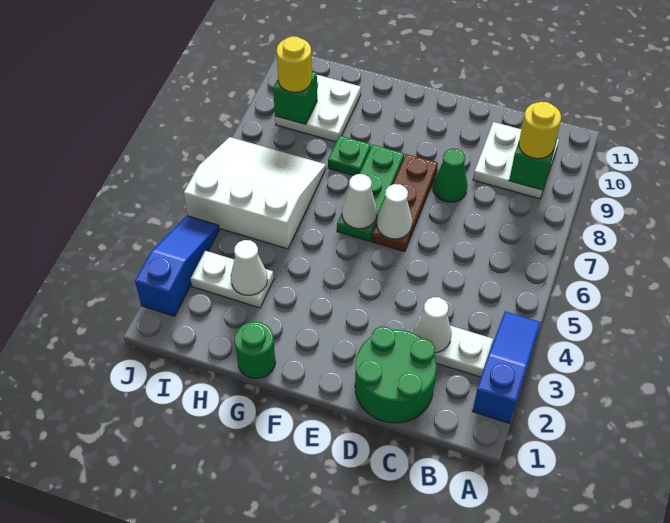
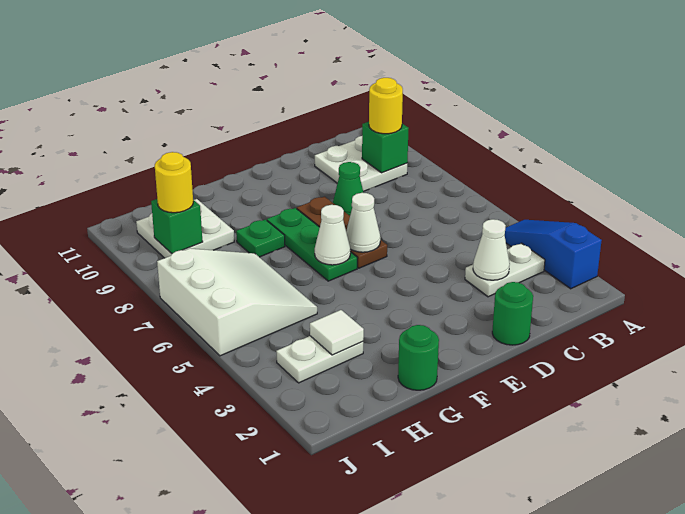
green round brick C1:D2 level 1 -> green round brick D1 level 1
white cone H3 level 2 -> white tile H3 level 2
white slope H5:J7 level 1 top 5 -> white slope H5:J7 level 1 top J
blue slope J2:J4 level 1 top 2 -> none

